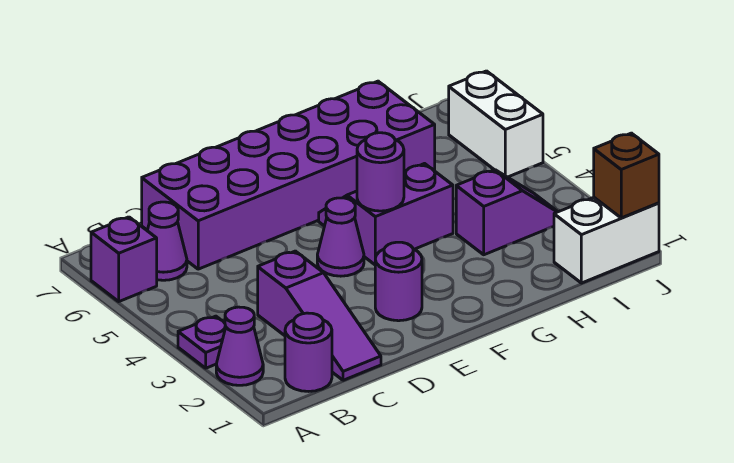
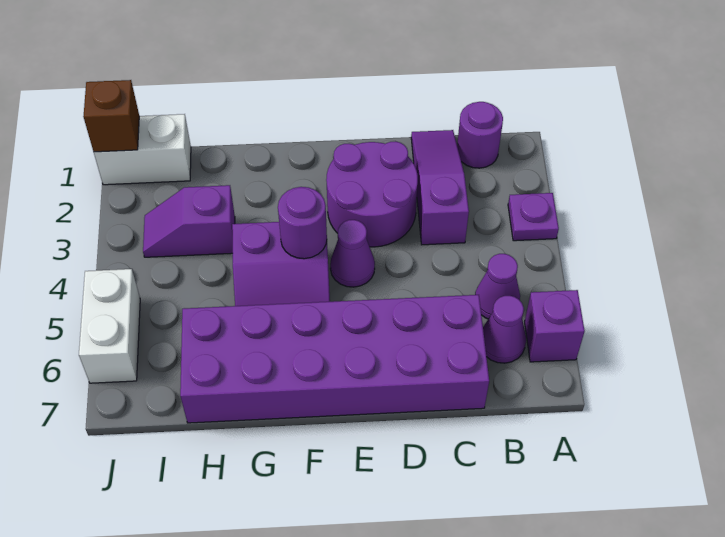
purple cone A2 level 1 -> purple cone B5 level 1
purple round brick E2 level 1 -> purple round brick D2:E3 level 1

